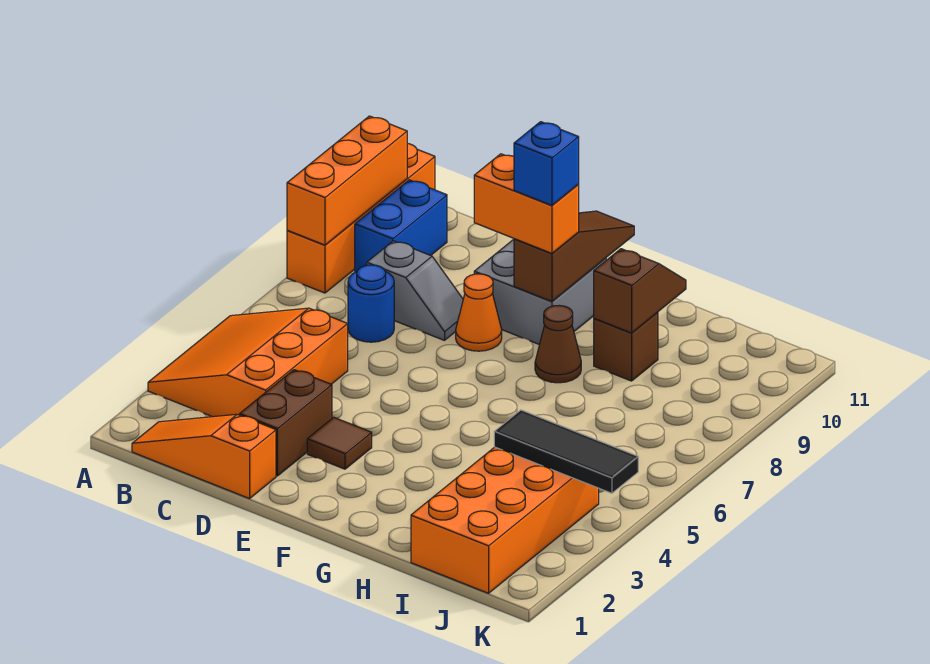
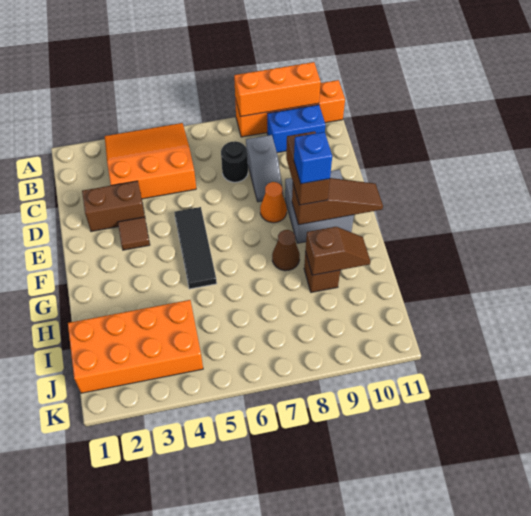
orange slope B1:D1 level 1 top D -> none
blue round brick C7 level 1 -> black round brick C7 level 1
orange brick E9:F9 level 3 -> brown brick E9:F9 level 3
black tile I4:K4 level 2 -> black tile E5:G5 level 1

